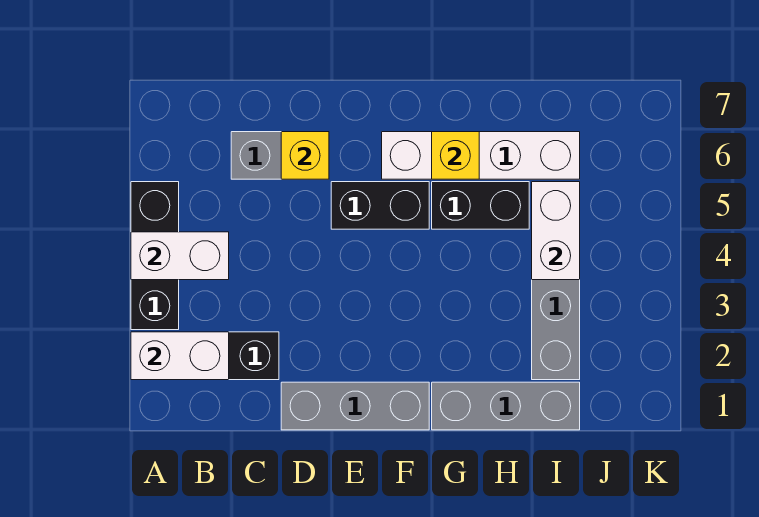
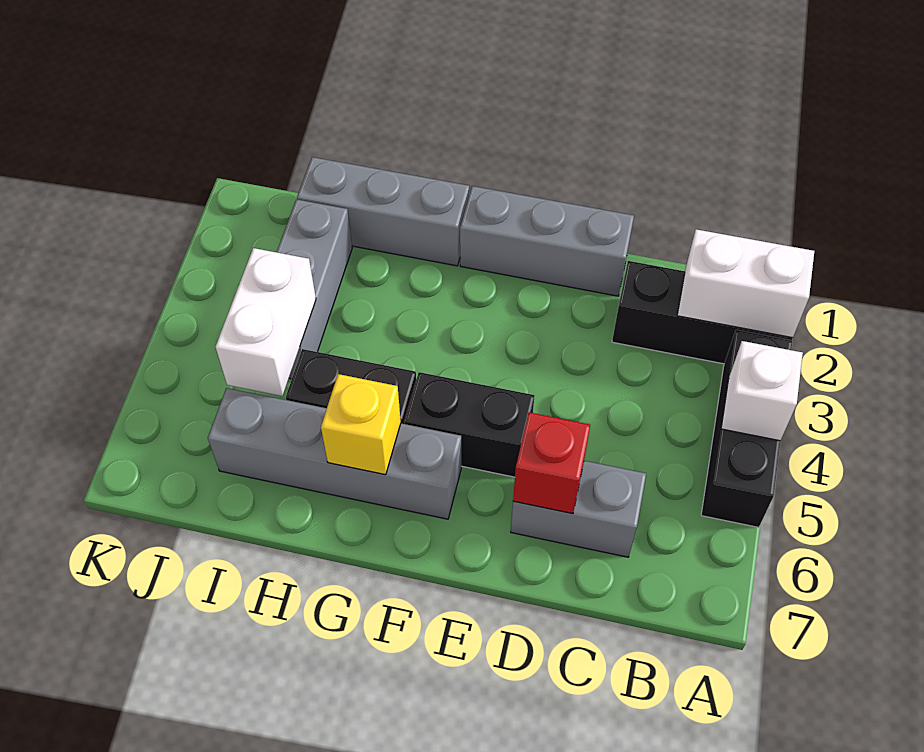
white brick A4:B4 level 2 -> white brick A4 level 2
yellow brick D6 level 2 -> red brick D6 level 2
white brick F6:I6 level 1 -> grey brick F6:I6 level 1

